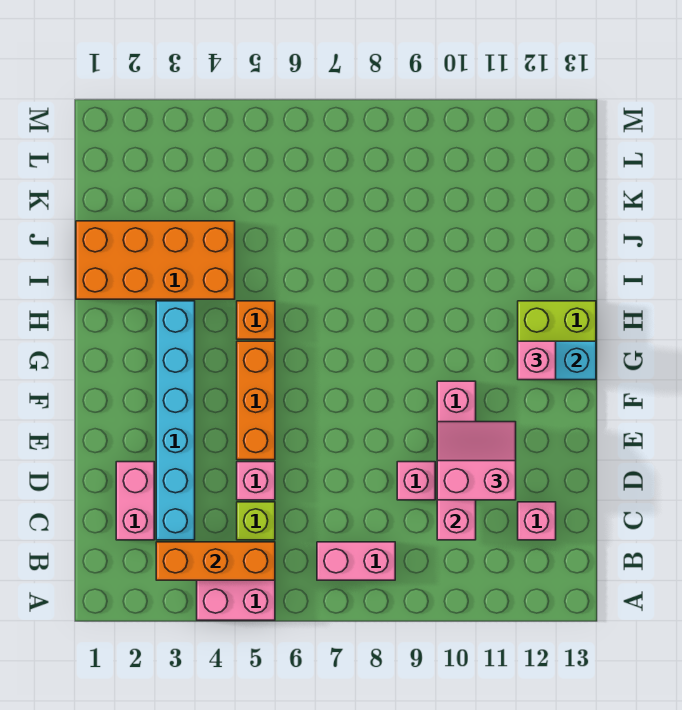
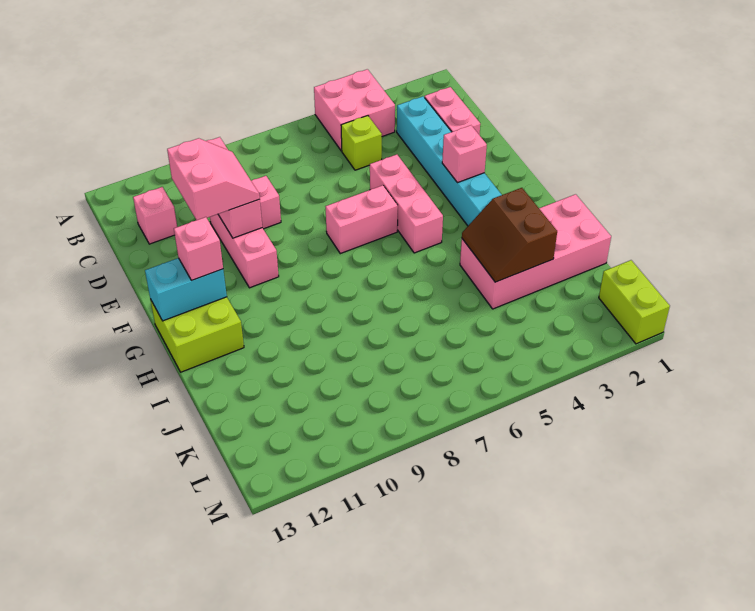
orange brick B3:B5 level 2 -> none
pink brick B7:B8 level 1 -> pink brick F6:F7 level 1
pink brick D5 level 1 -> pink brick F3 level 2
pink slope D10:E11 level 3 top D -> pink slope D10:E11 level 3 top 11
orange brick E5:G5 level 1 -> pink brick E5:G5 level 1
orange brick H5 level 1 -> none
orange brick I1:J4 level 1 -> pink brick I1:J4 level 1
none -> brown slope I3:J4 level 2 top 3
none -> lime brick L1:M1 level 1

